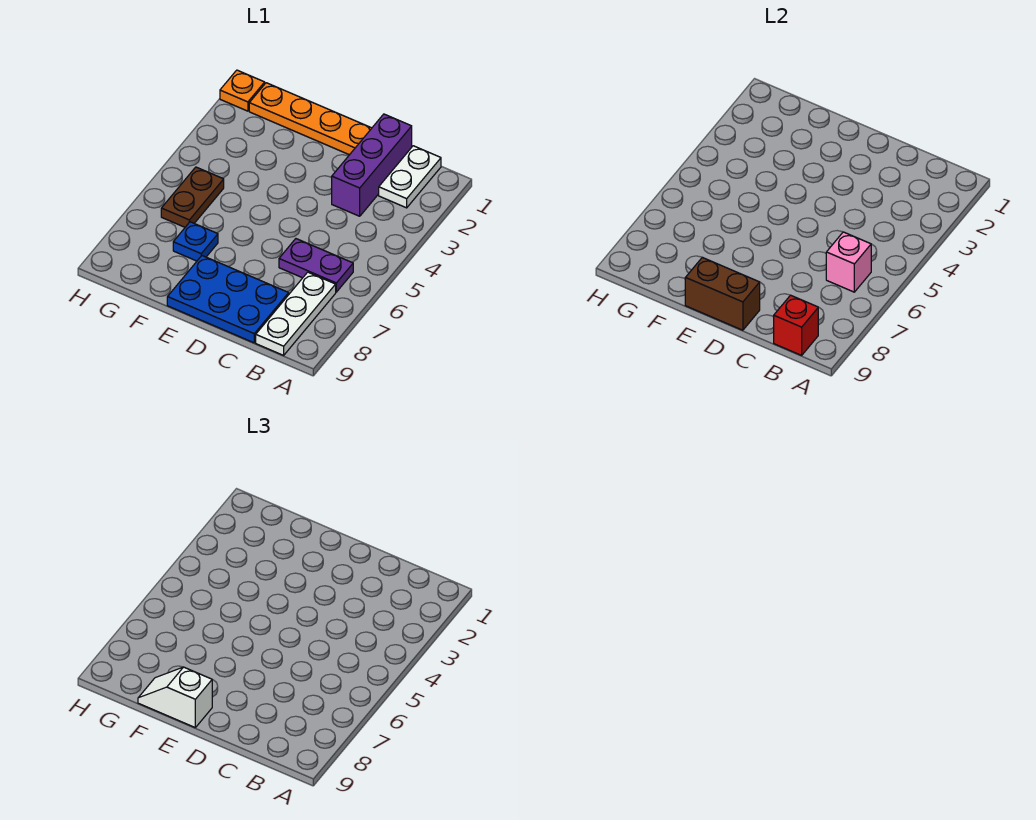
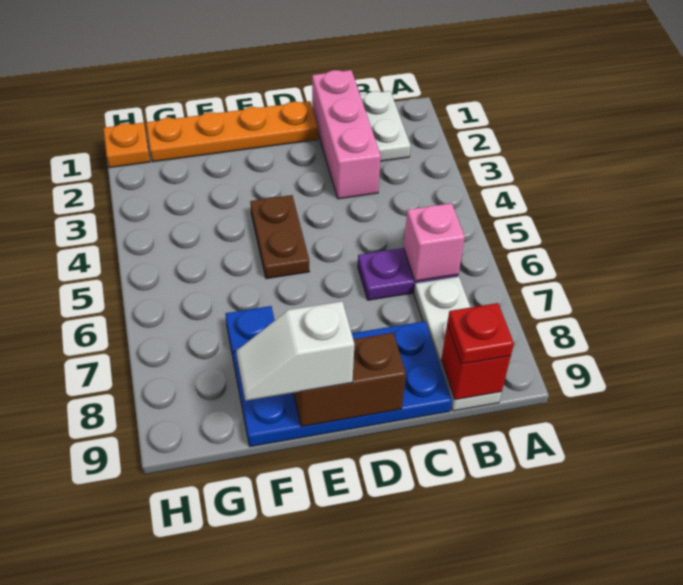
none -> red plate B9 level 3
purple brick C1:C3 level 1 -> pink brick C1:C3 level 1
blue plate C8:E9 level 1 -> blue plate C8:F9 level 1
brown plate G5:G6 level 1 -> brown plate E4:E5 level 1

